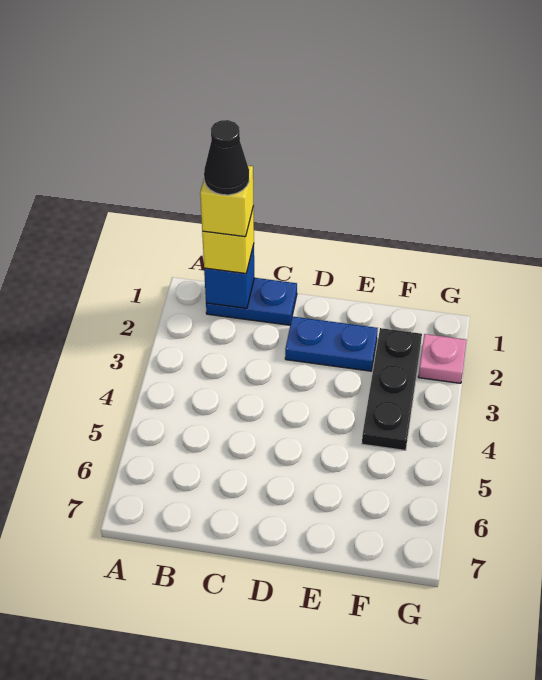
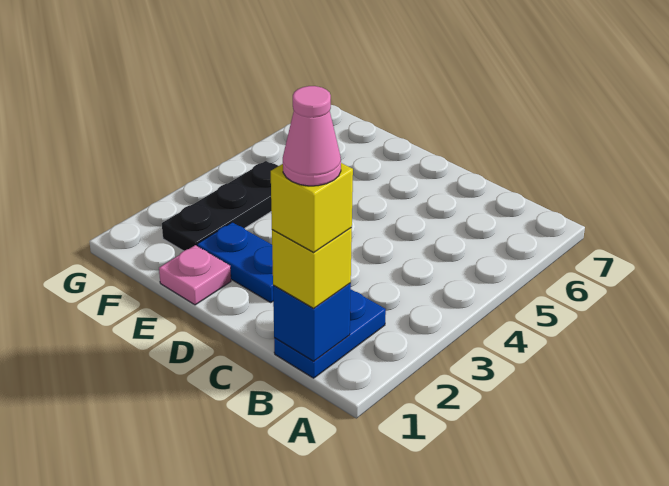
blue plate B1:C1 level 1 -> blue plate B1:B2 level 1
black cone B1 level 5 -> pink cone B1 level 5
pink plate G2 level 1 -> pink plate E1 level 1

